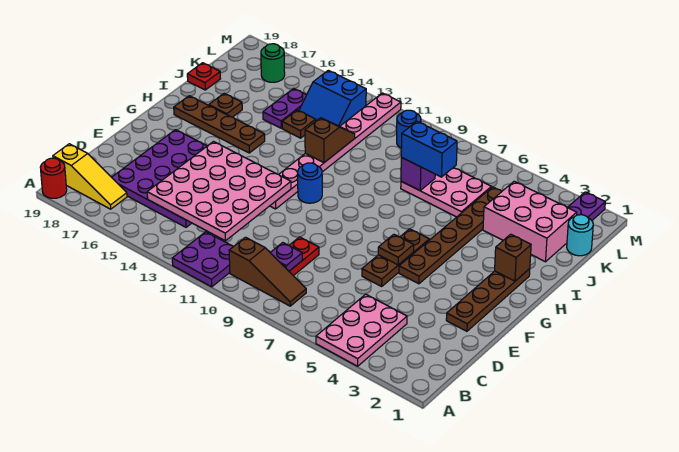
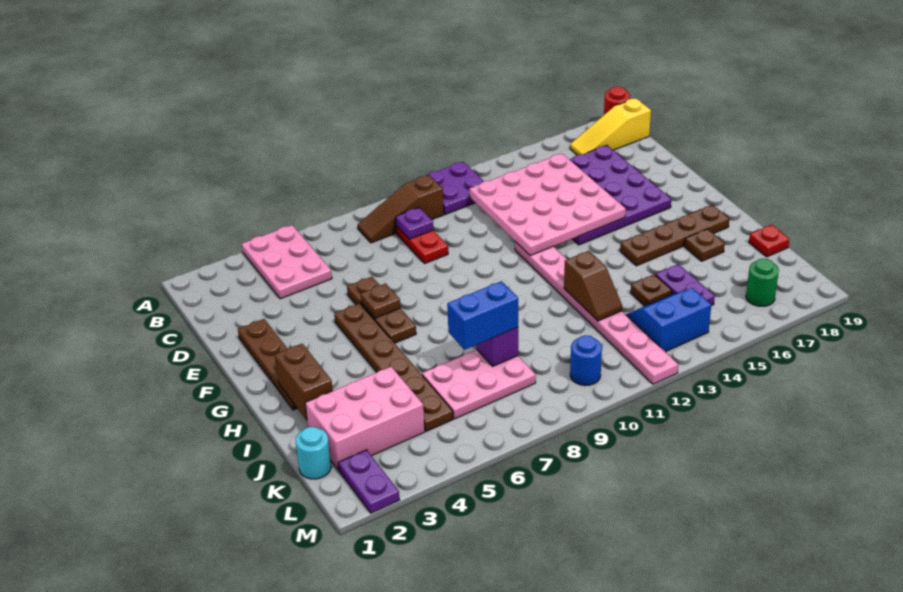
blue round brick G11 level 1 -> none
brown brick H2 level 2 -> brown brick H2:I2 level 2

